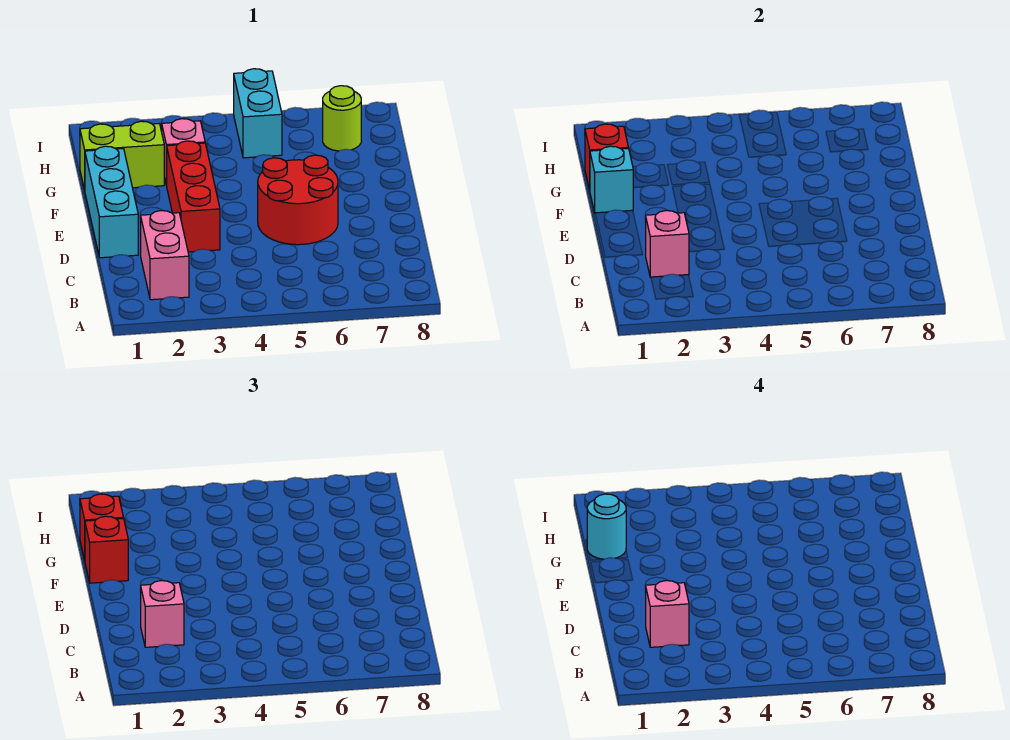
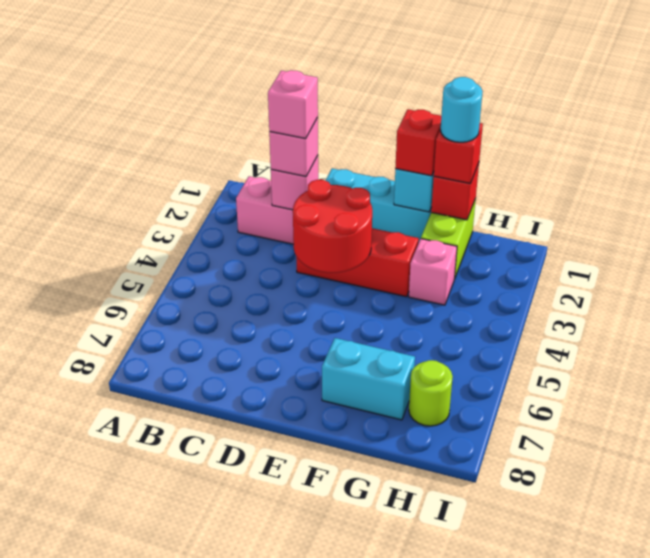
red round brick D5:E6 level 1 -> red round brick D3:E4 level 2
cyan brick H5:I5 level 1 -> cyan brick F7:G7 level 1

